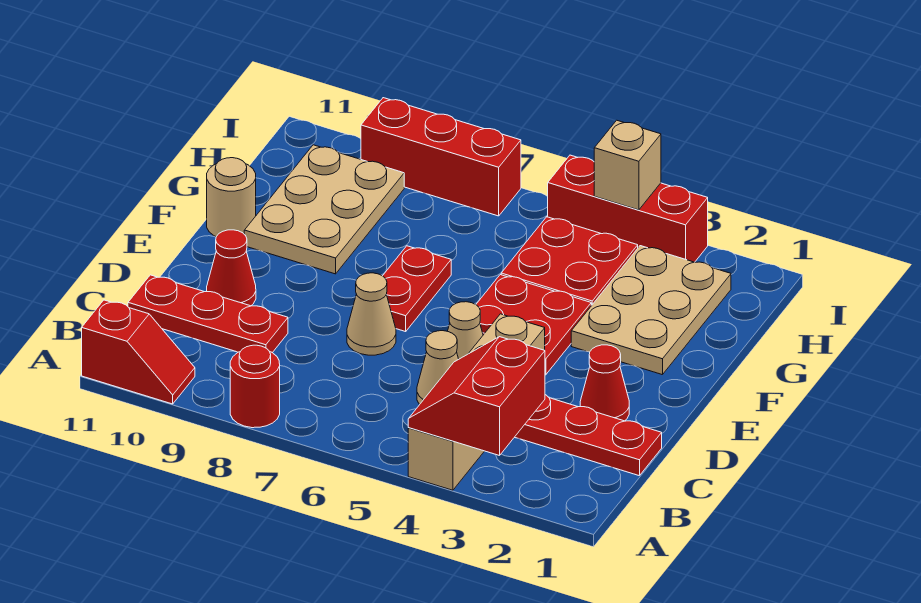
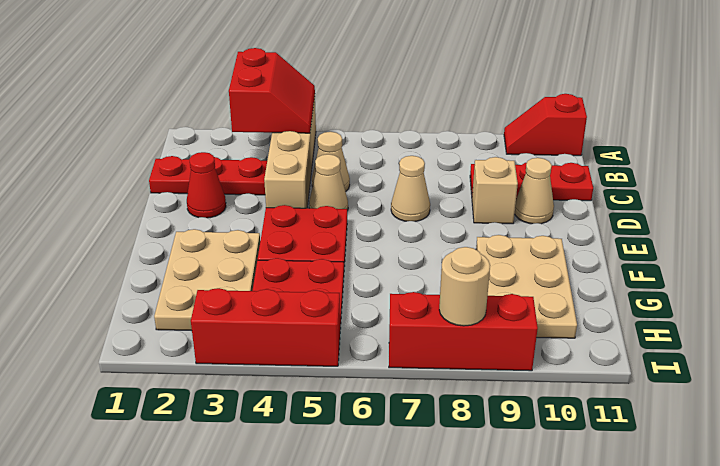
red round brick A8 level 1 -> none
red cone D10 level 1 -> tan cone D10 level 1
red plate E7:F7 level 1 -> none
tan round brick F11 level 1 -> tan round brick I8 level 2
tan brick I4 level 2 -> tan brick D9 level 1

